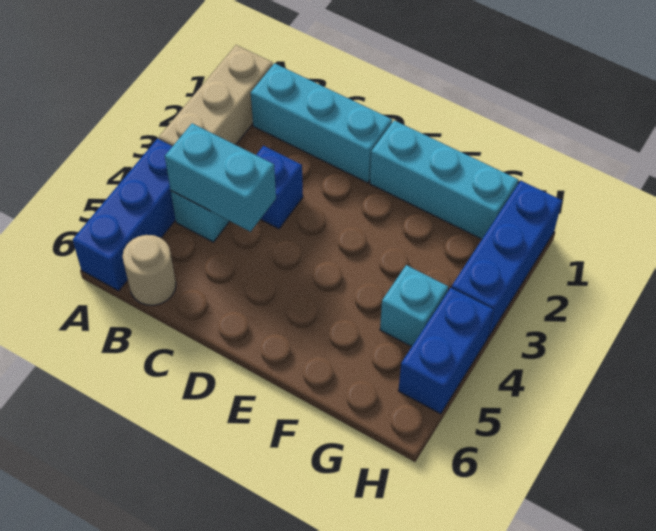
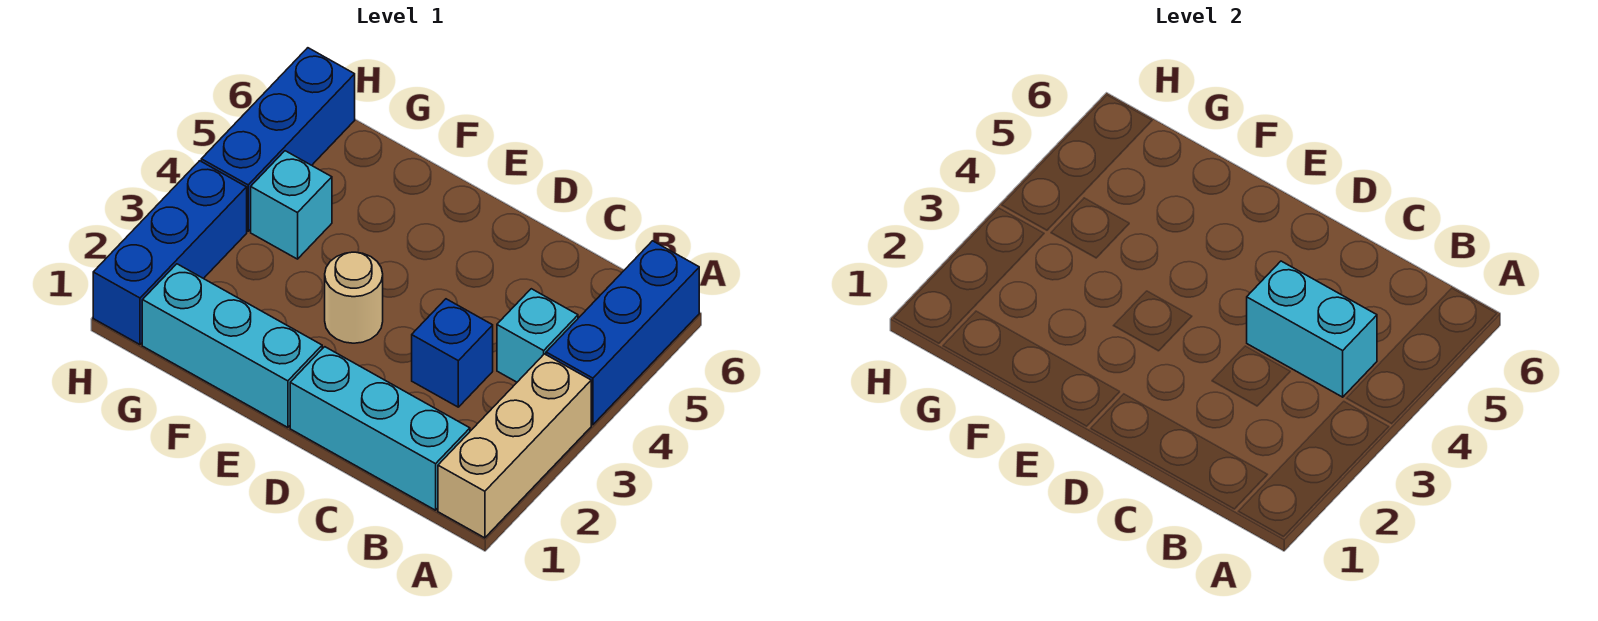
tan round brick B6 level 1 -> tan round brick E3 level 1
blue brick H4:H5 level 1 -> blue brick H4:H6 level 1

